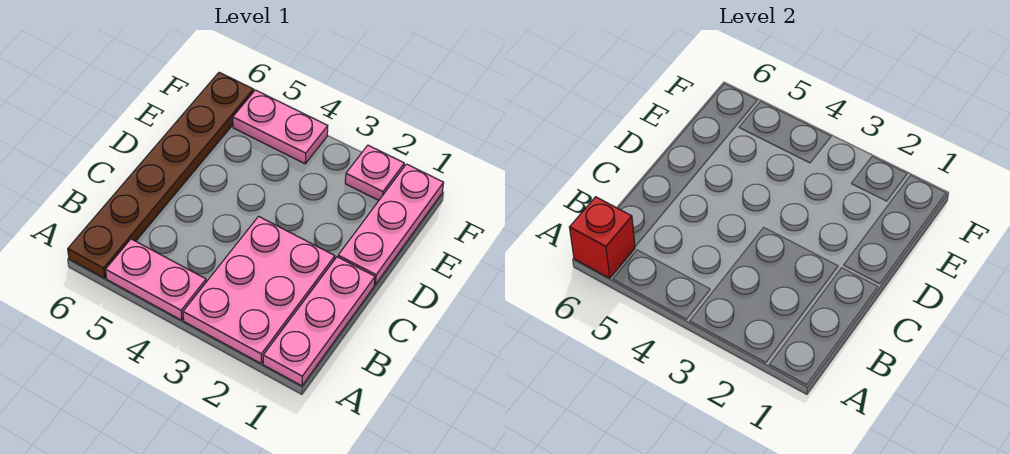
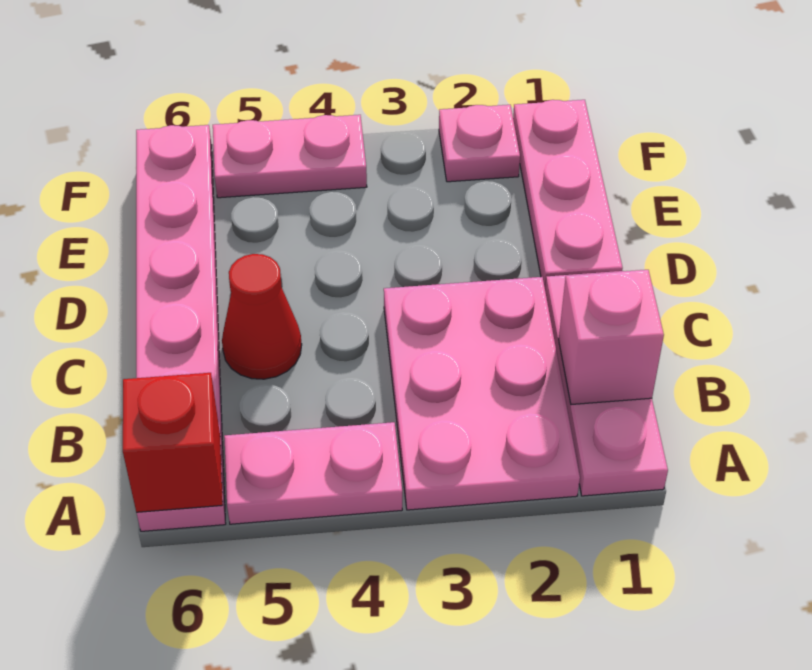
brown plate A6:F6 level 1 -> pink plate A6:F6 level 1
none -> pink brick B1 level 2
none -> red cone C5 level 1

